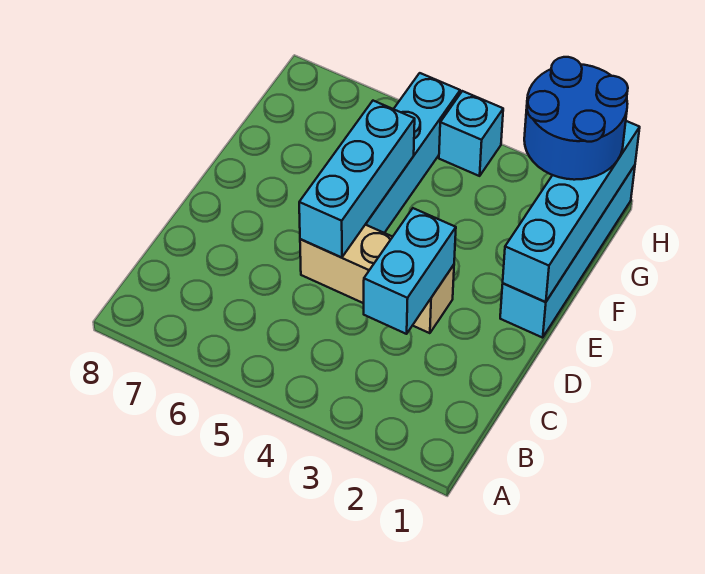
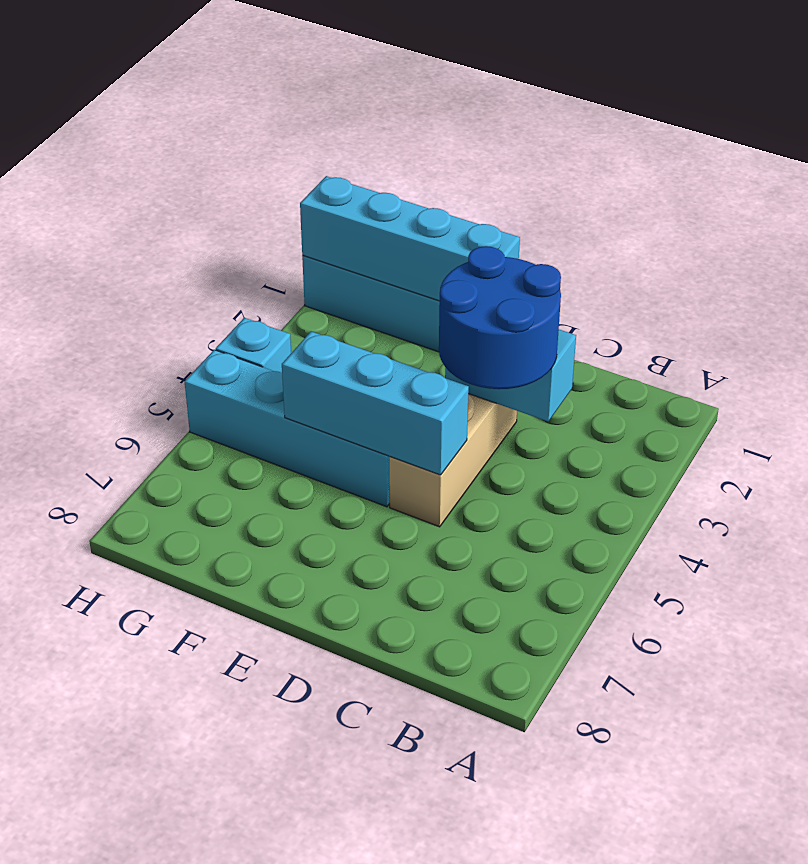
blue round brick G1:H2 level 3 -> blue round brick C3:D4 level 3

